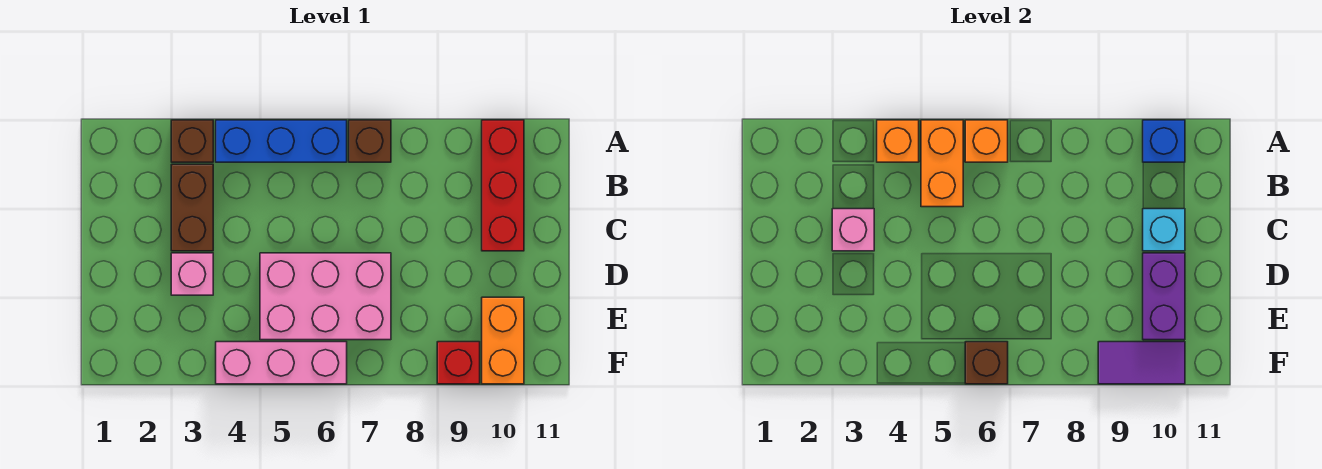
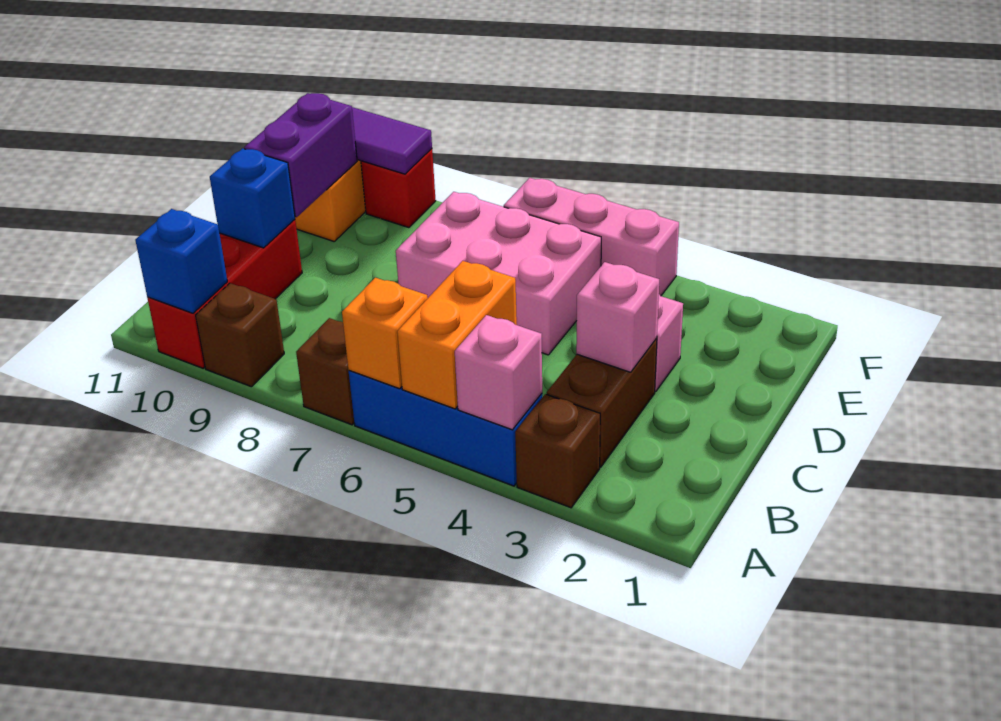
orange brick A4 level 2 -> pink brick A4 level 2
cyan brick C10 level 2 -> blue brick C10 level 2
brown brick F6 level 2 -> brown brick A9 level 1

